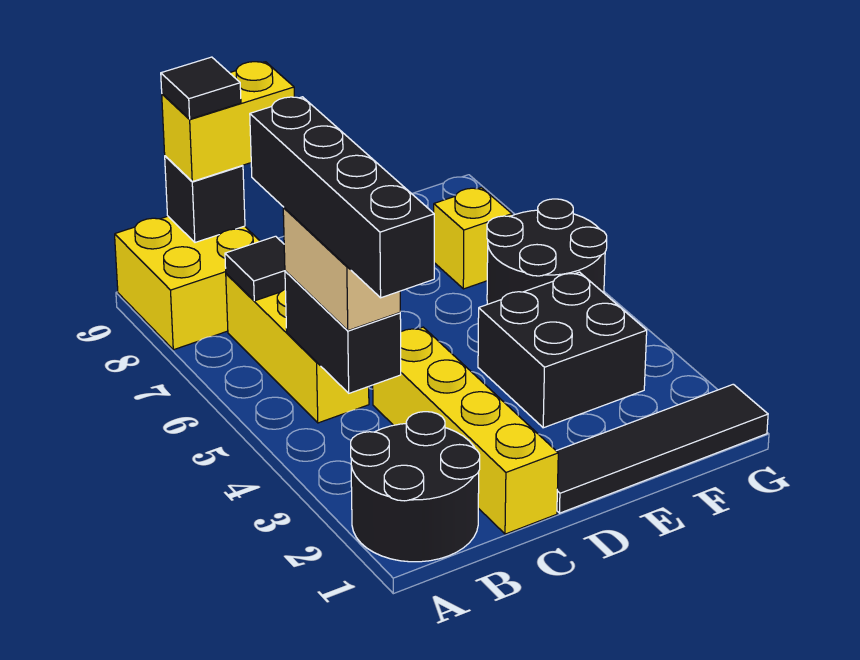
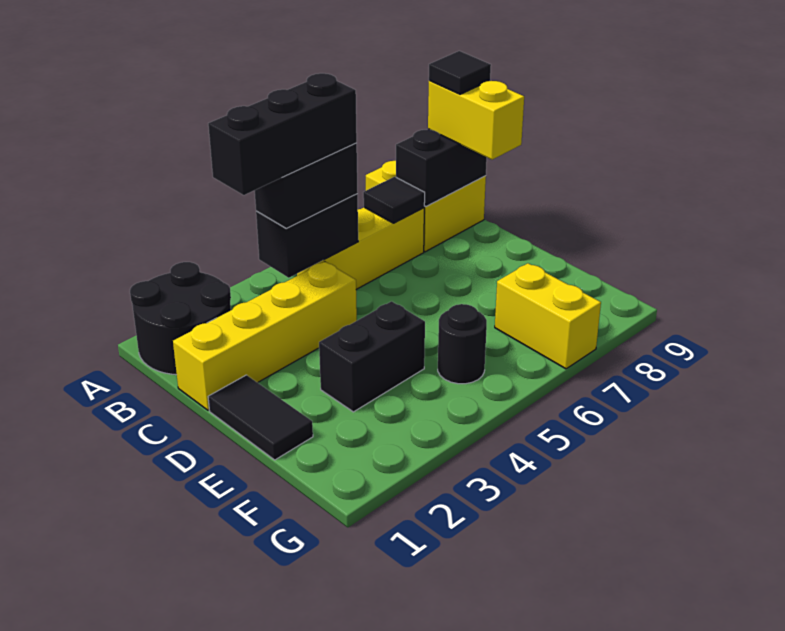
black brick B3:B6 level 4 -> black brick B3:B5 level 4
tan brick B4:B5 level 3 -> black brick B4:B5 level 3
black brick B9 level 2 -> black brick B8:B9 level 2
black tile D1:G1 level 1 -> black tile D1:E1 level 1
black brick E3:F4 level 1 -> black brick E3:E4 level 1
black round brick F5:G6 level 1 -> black round brick F5 level 1
yellow brick F7 level 1 -> yellow brick F7:G7 level 1

